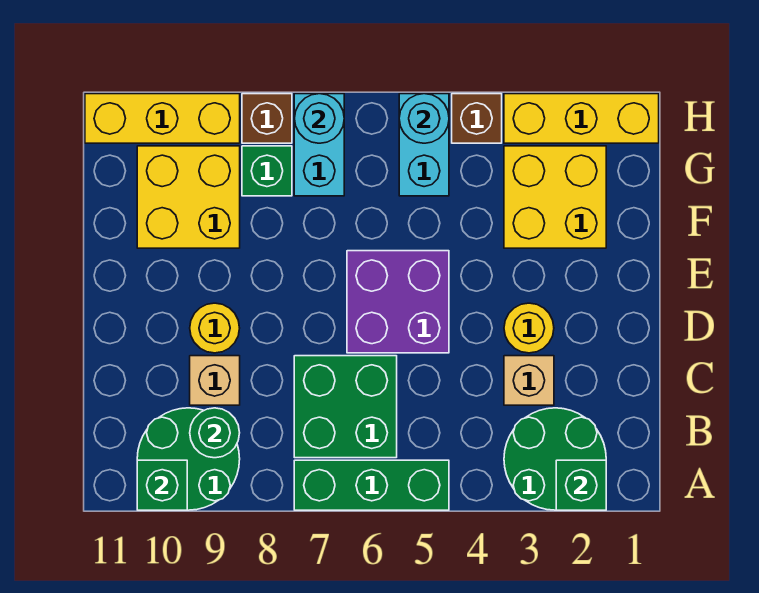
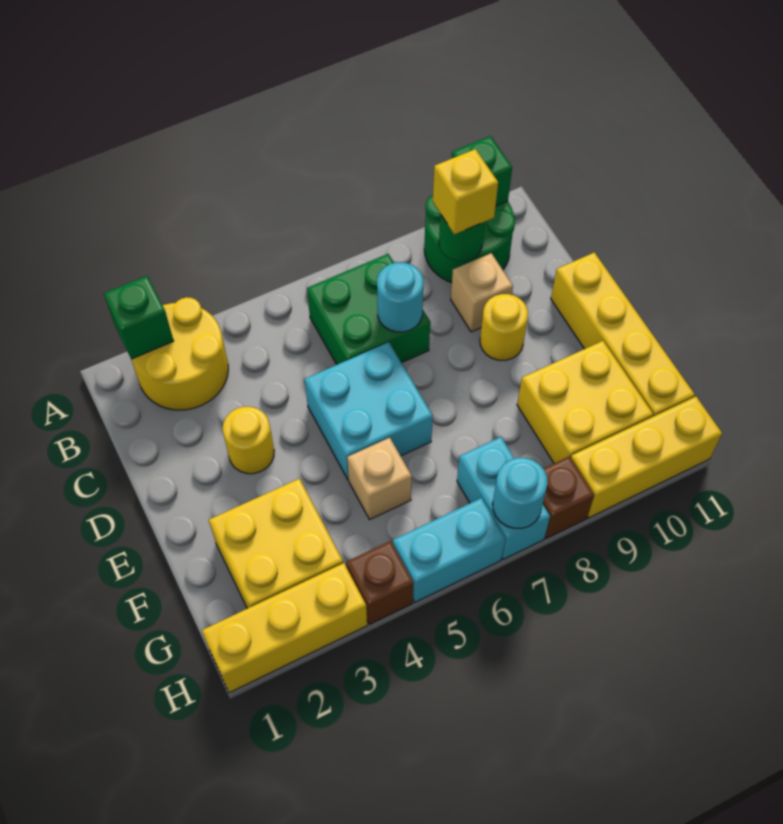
green round brick A2:B3 level 1 -> yellow round brick A2:B3 level 1
green brick A5:A7 level 1 -> none
none -> yellow brick B9 level 3
tan brick C3 level 1 -> tan brick F5 level 1
purple brick D5:E6 level 1 -> cyan brick D5:E6 level 1
none -> yellow brick D11:G11 level 1
cyan brick G5:H5 level 1 -> cyan brick H5:H6 level 1
green brick G8 level 1 -> none
cyan round brick H5 level 2 -> cyan round brick C7 level 2

